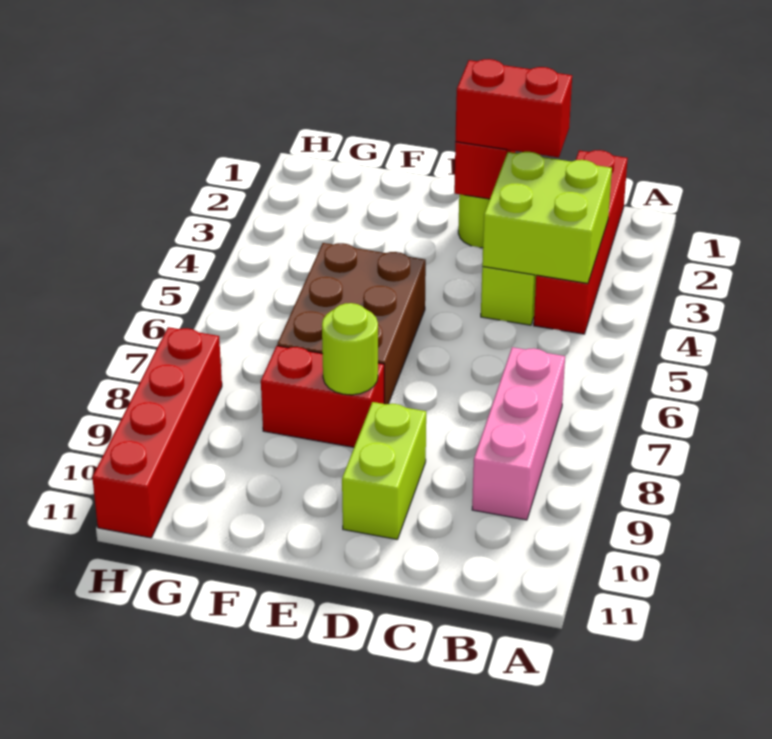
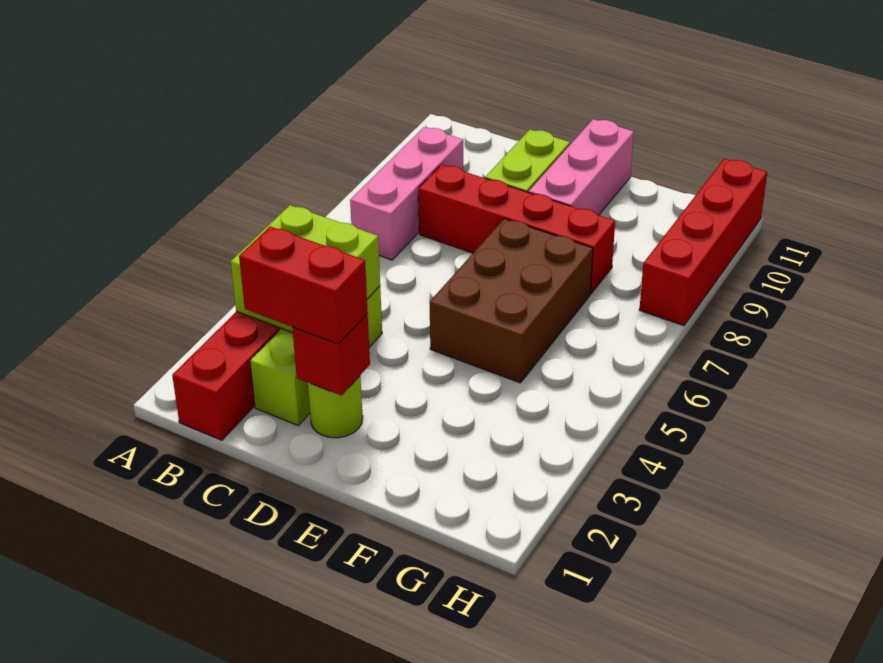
red brick E8:F8 level 1 -> red brick C8:F8 level 1
lime round brick E8 level 2 -> none
none -> pink brick E9:E11 level 1

